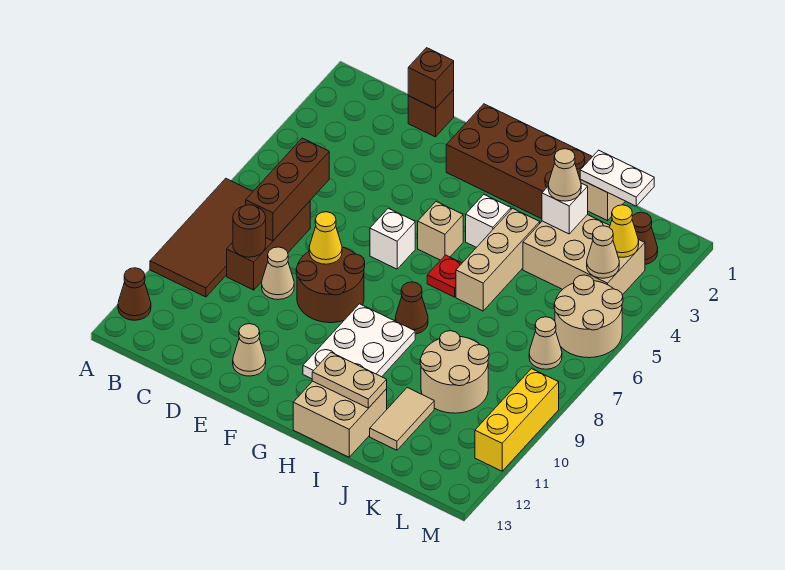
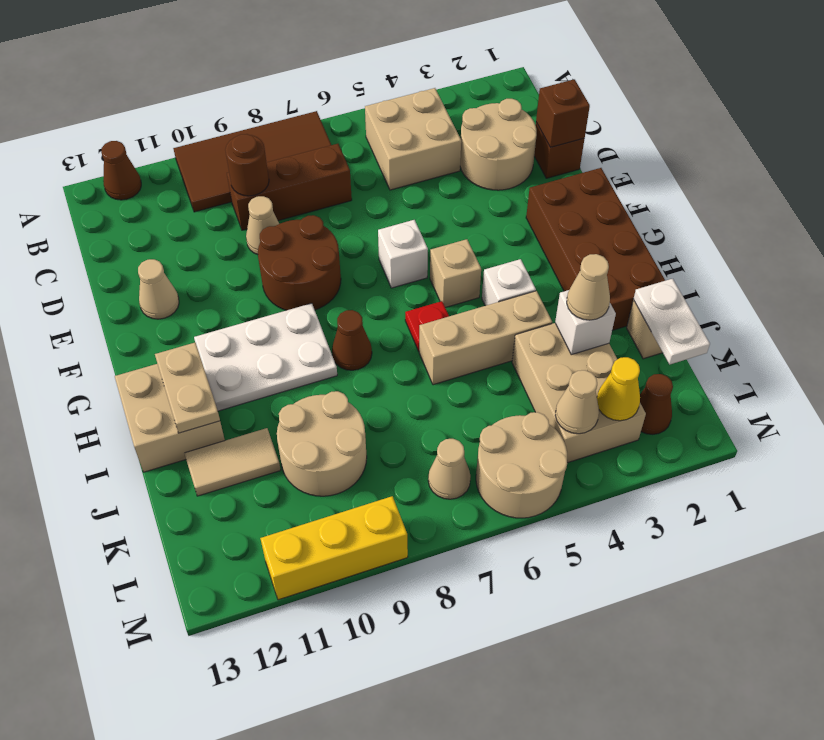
none -> tan brick B4:C5 level 1
none -> tan round brick C2:D3 level 1
brown brick C6:C8 level 2 -> none
yellow cone E8 level 2 -> none

